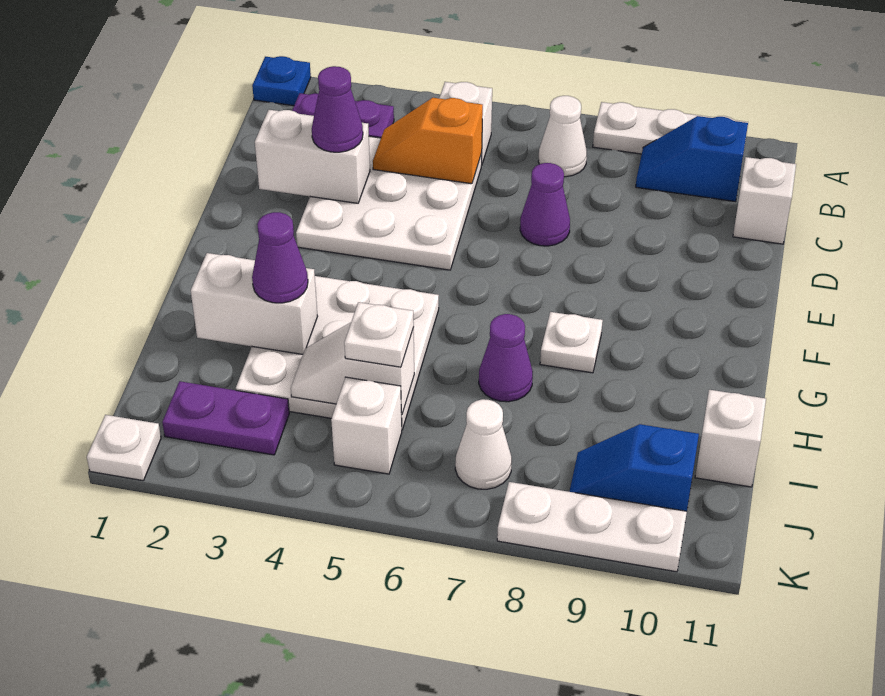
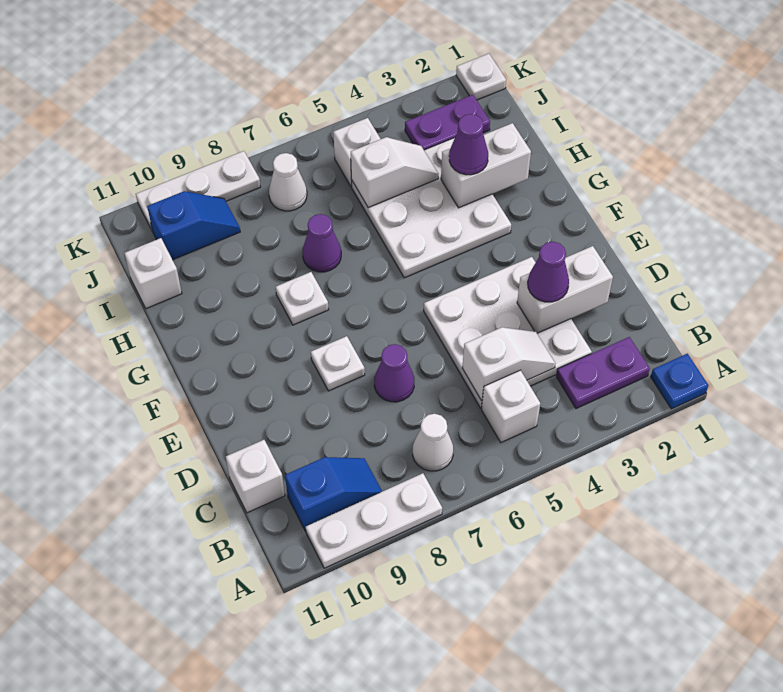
orange slope C4:C5 level 2 top 5 -> white slope C4:C5 level 2 top 5
white plate I5 level 3 -> white plate E8 level 1

